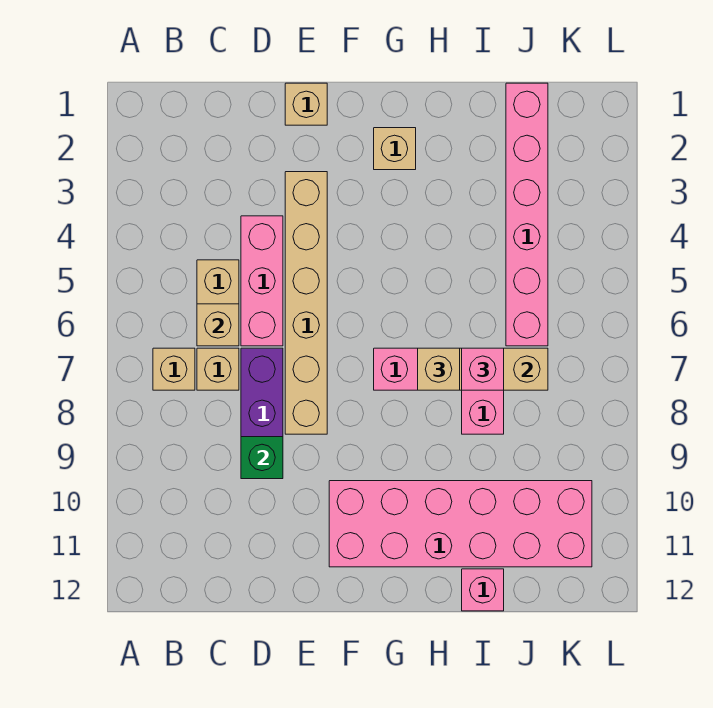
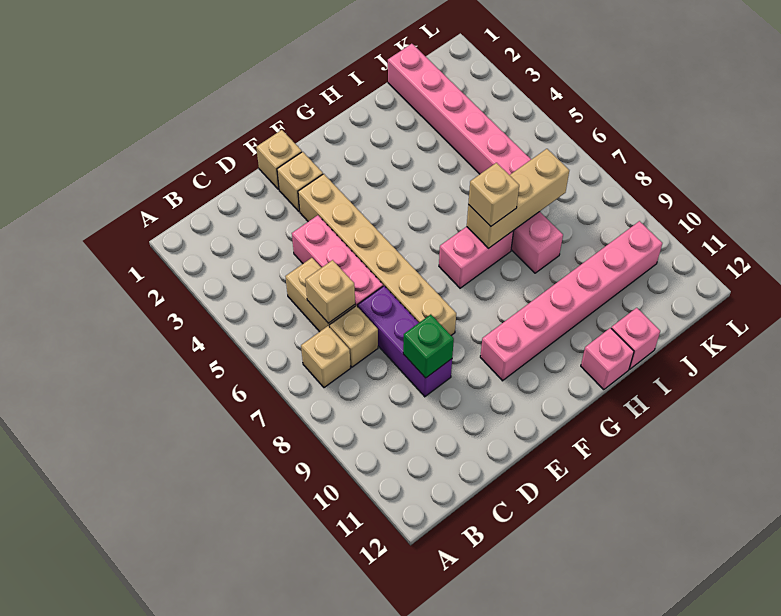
pink brick F10:K11 level 1 -> pink brick F10:K10 level 1
tan brick G2 level 1 -> tan brick E2 level 1
pink brick I7 level 3 -> pink brick H12 level 1

